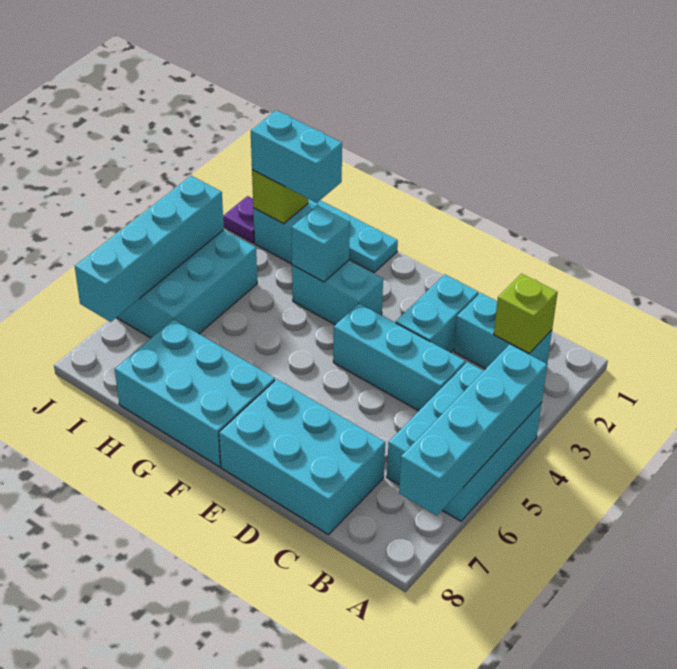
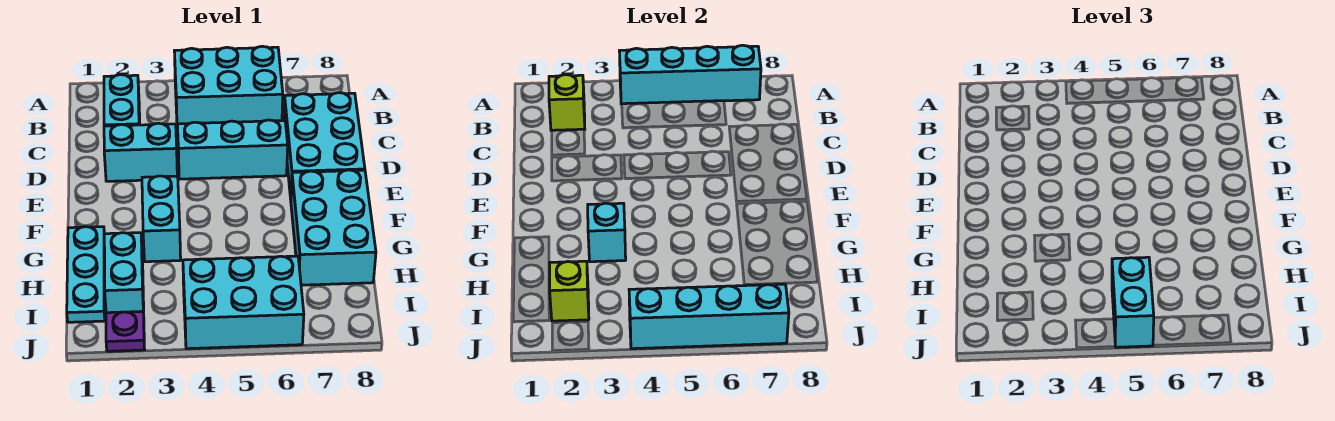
cyan brick C4:E4 level 1 -> cyan brick D4:D6 level 1
cyan brick H2:I2 level 3 -> cyan brick I5:J5 level 3

